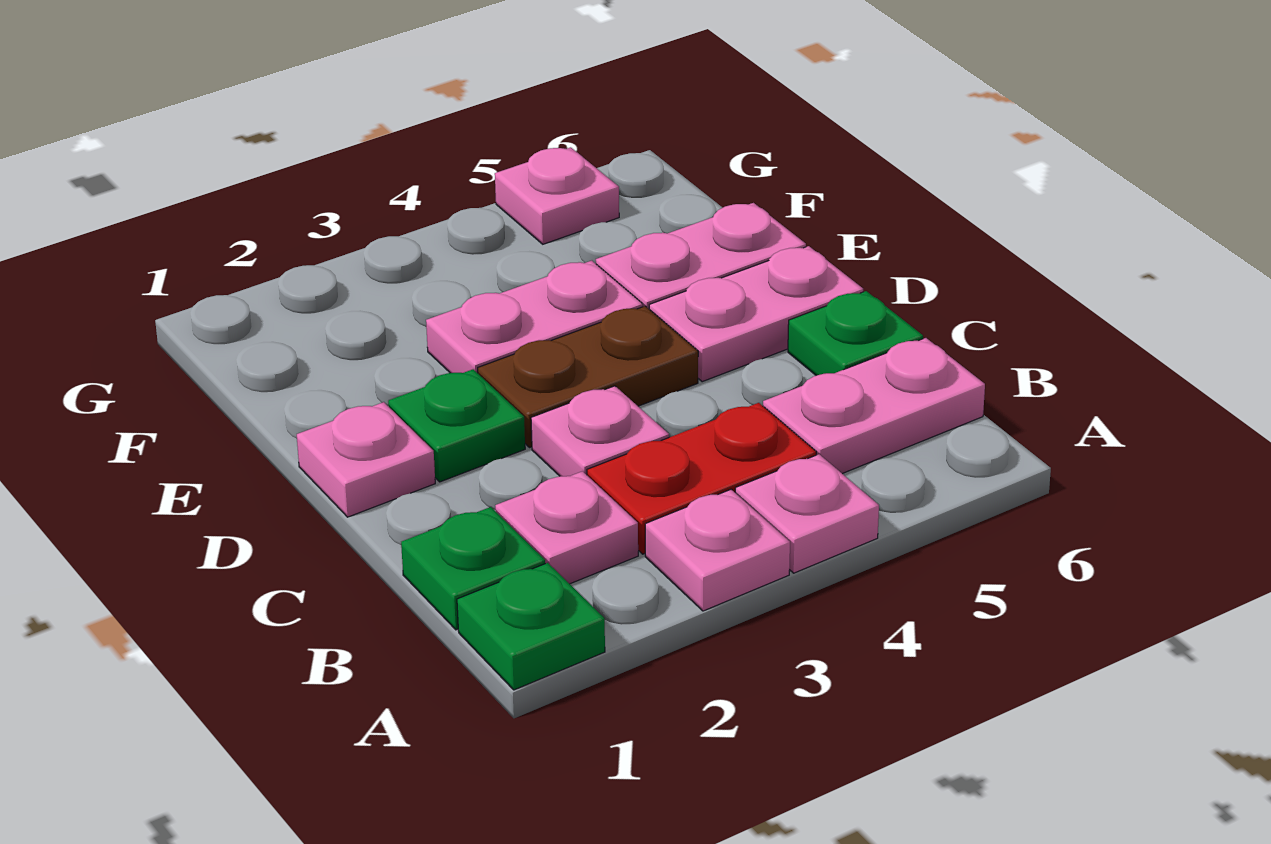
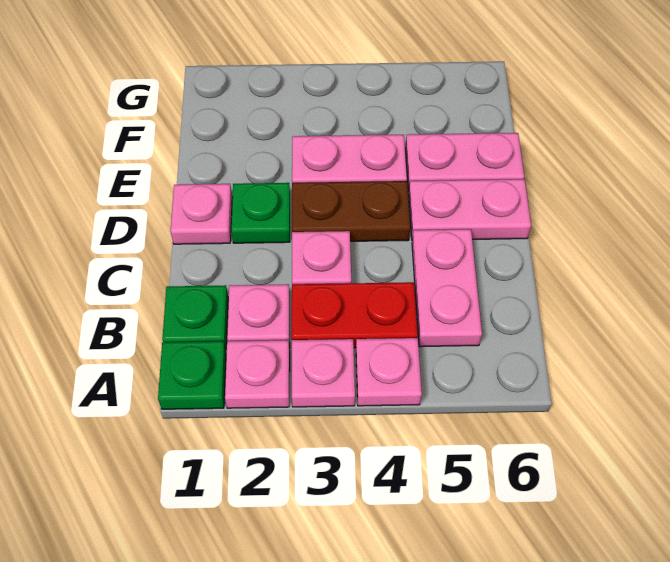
pink plate B5:B6 level 1 -> pink plate B5:C5 level 1
green plate C6 level 1 -> none
pink plate G5 level 1 -> pink plate A2 level 1

